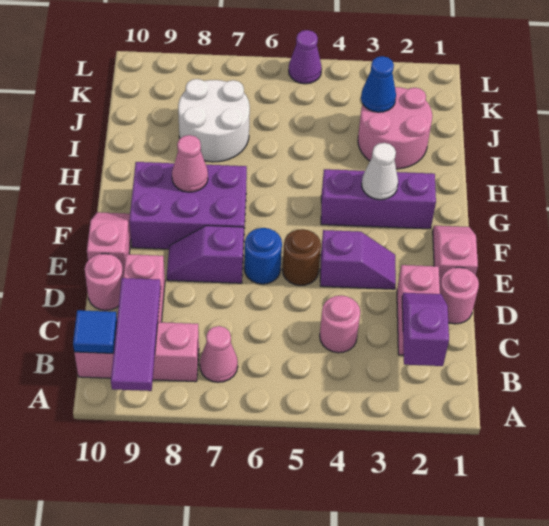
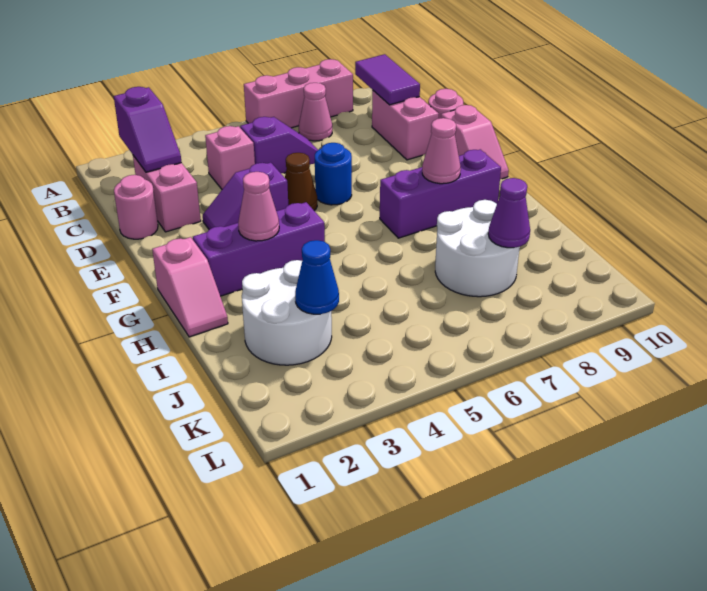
purple tile A9:C9 level 2 -> purple tile B9:C9 level 2
pink brick B8:B10 level 1 -> pink brick A6:A8 level 1
blue tile B10 level 2 -> none
pink round brick C4 level 1 -> pink brick C4 level 1
pink slope E1:F1 level 1 top E -> pink slope G1:H1 level 1 top G
brown round brick E5 level 1 -> brown cone E5 level 1
purple slope E7:E8 level 1 top 7 -> purple slope C5:C6 level 1 top 5
purple brick F7:G9 level 1 -> purple brick G7:G9 level 1
white cone G3 level 2 -> pink cone G3 level 2
pink round brick I2:J3 level 1 -> white round brick I2:J3 level 1
purple cone L5 level 1 -> purple cone J8 level 2

